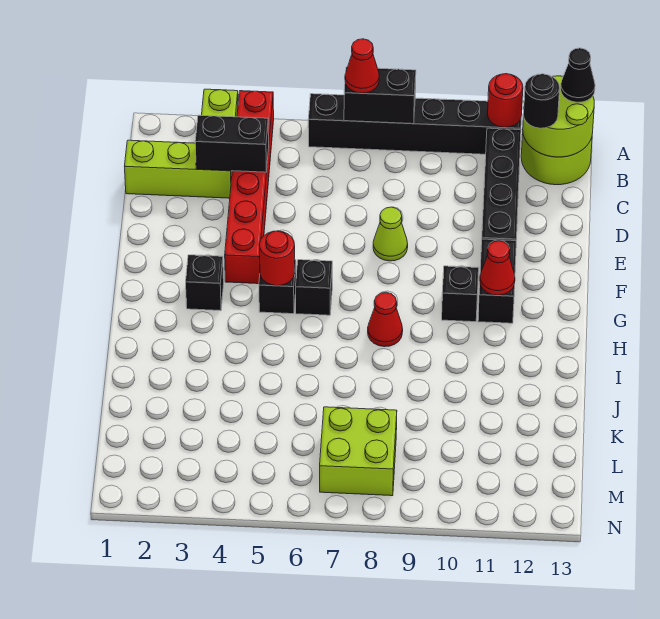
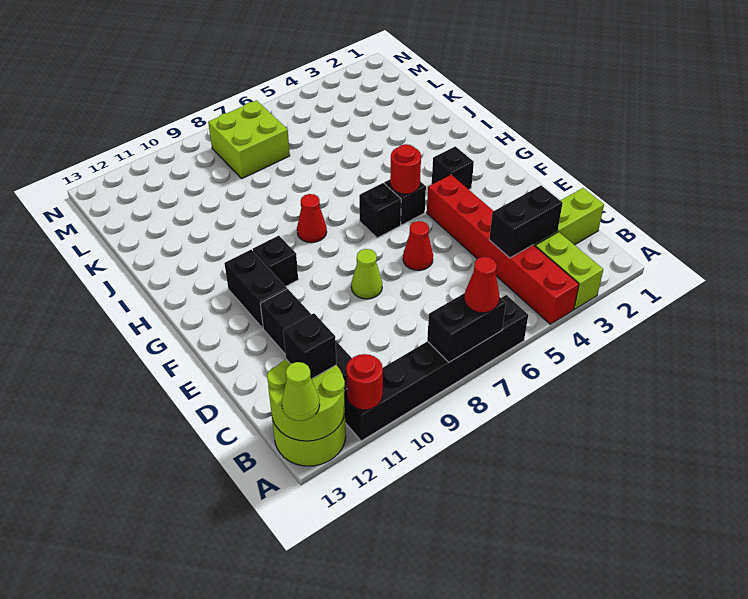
black cone A13 level 3 -> lime cone A13 level 3
black round brick B12 level 3 -> black brick B12 level 3
red cone G11 level 2 -> red cone E6 level 1

